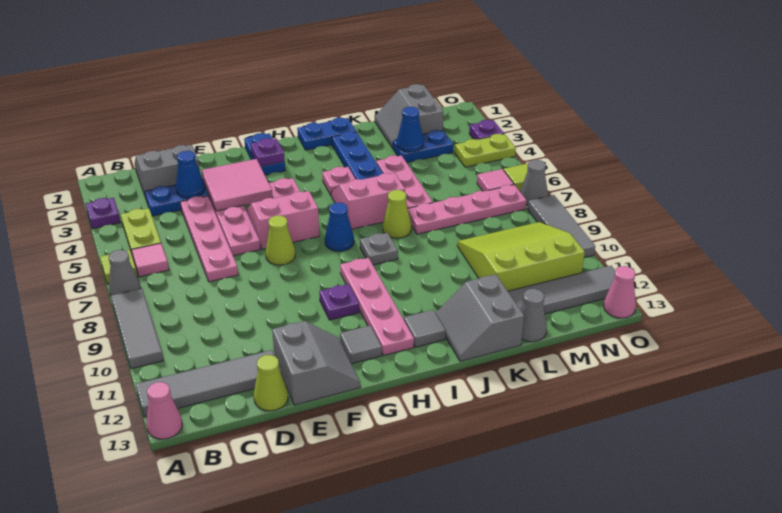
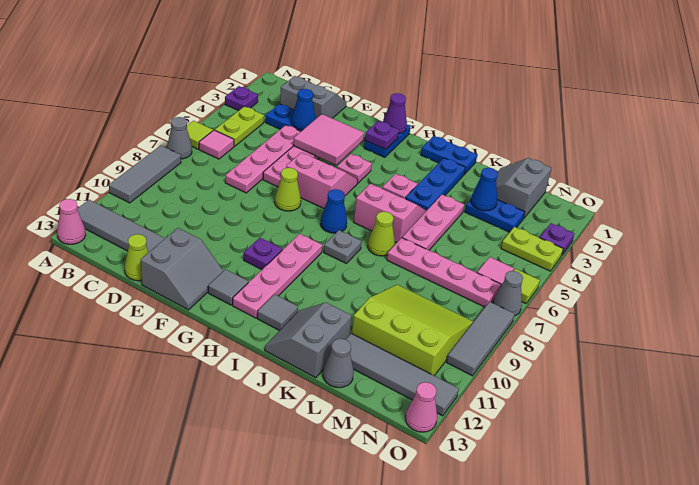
none -> purple cone G1 level 2

